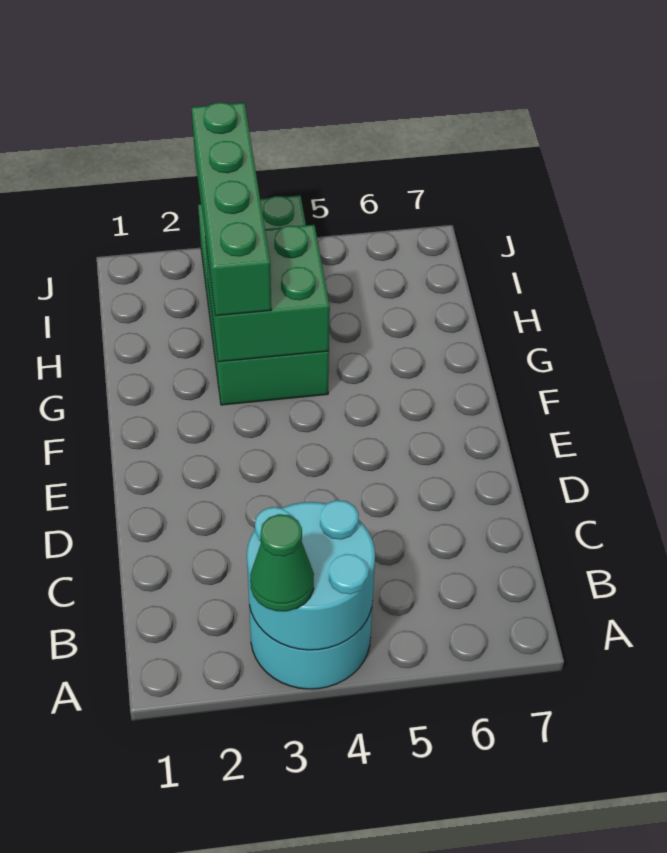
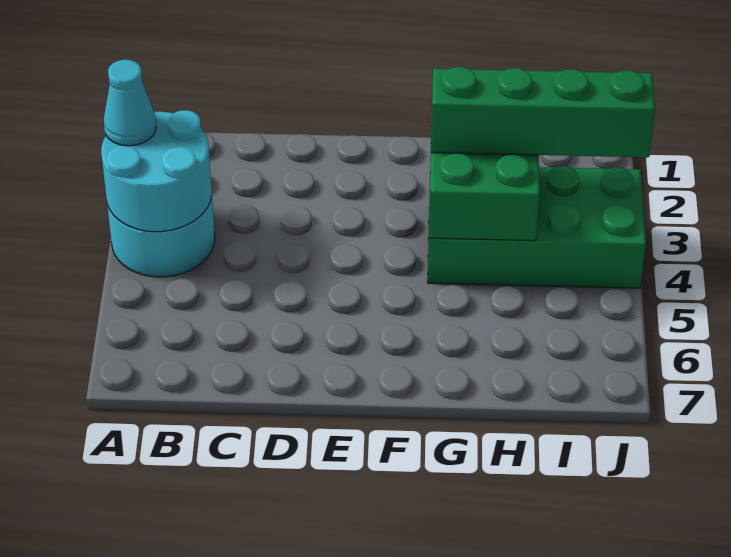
green cone A3 level 3 -> cyan cone A3 level 3

